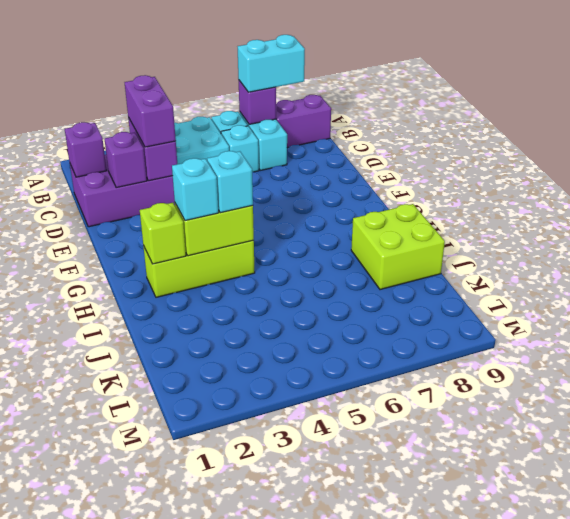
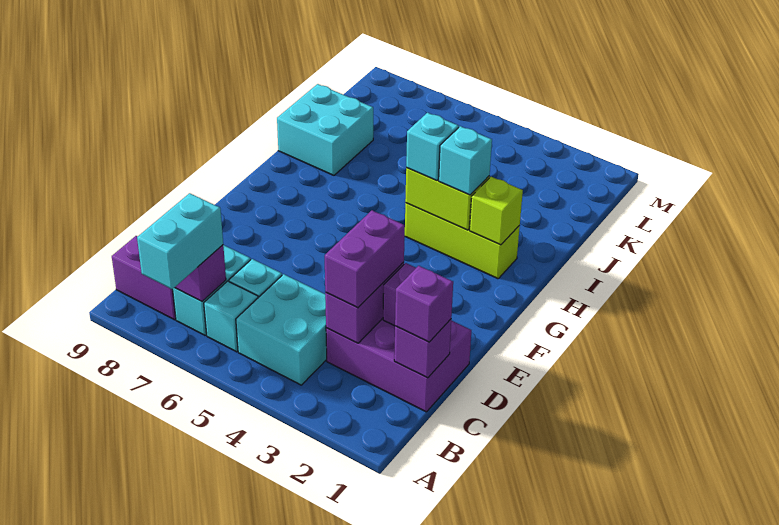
cyan brick B7:B8 level 3 -> cyan brick A7:B7 level 3
none -> purple brick C1 level 3
lime brick I8:J9 level 1 -> cyan brick I8:J9 level 1

